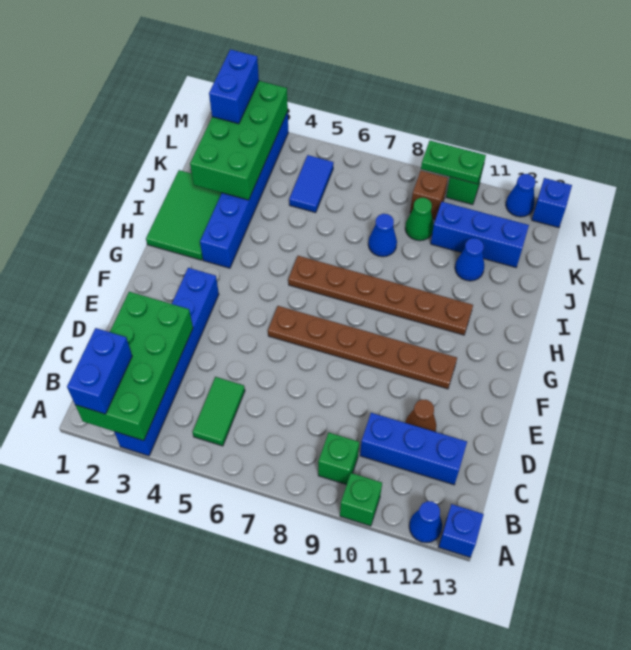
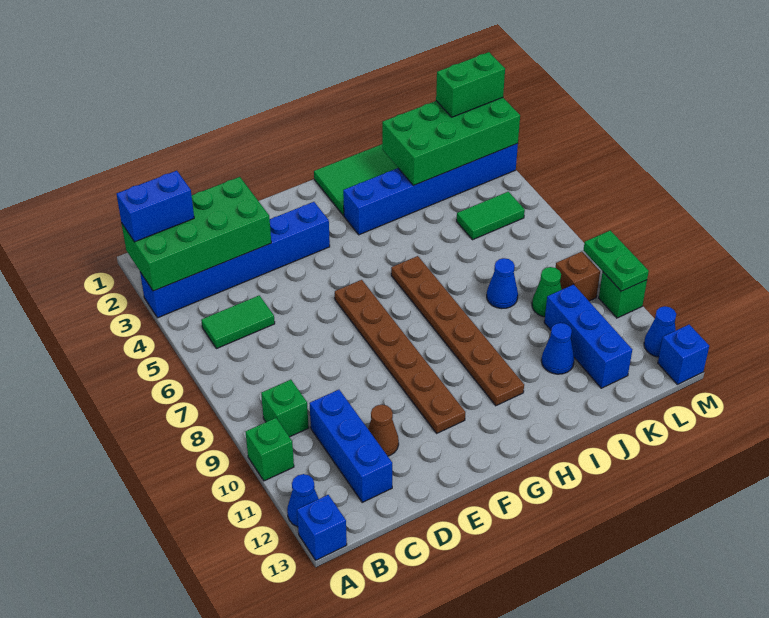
blue tile K5:L5 level 1 -> green tile K5:L5 level 1
blue brick L2:M2 level 3 -> green brick L2:M2 level 3

